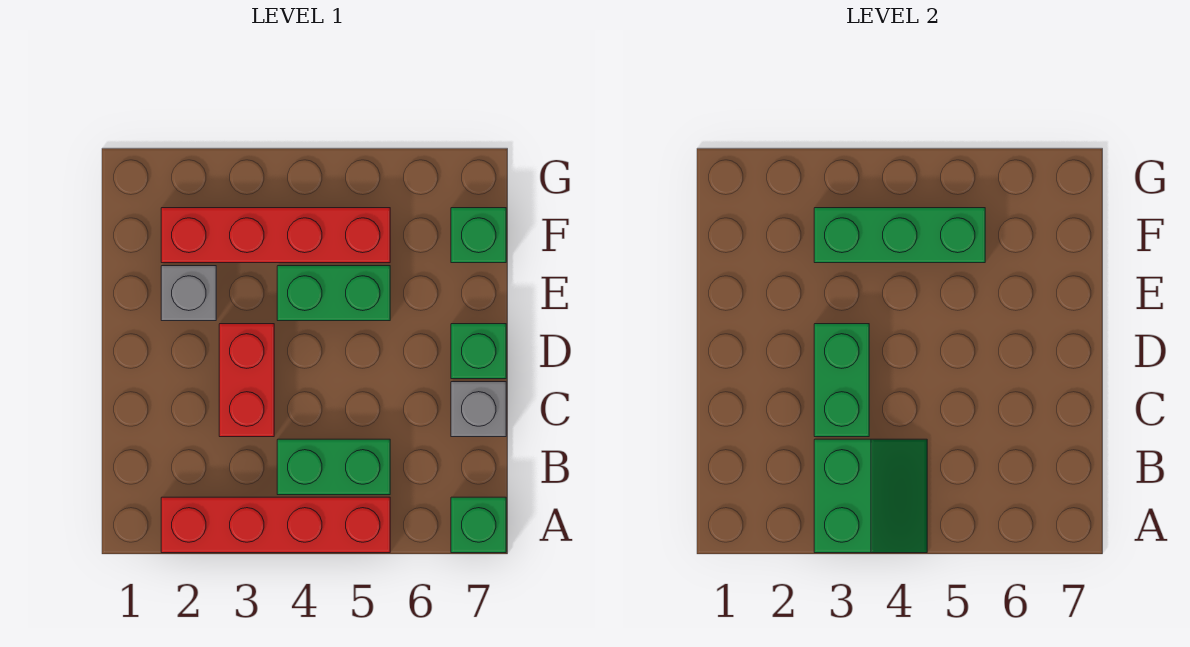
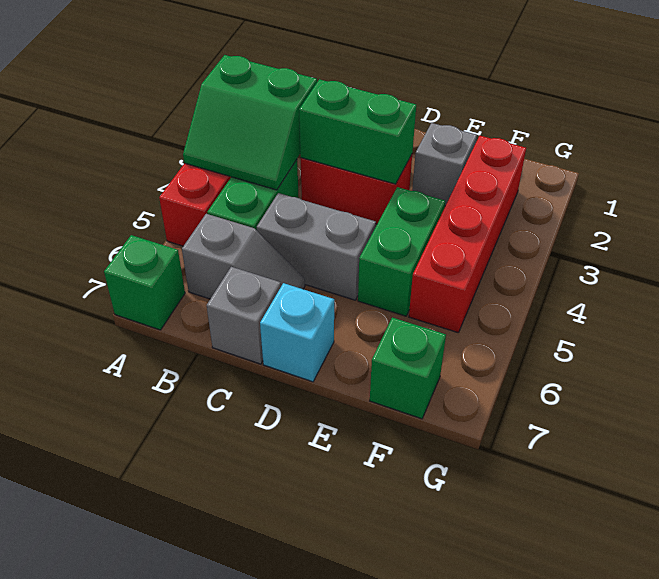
none -> grey slope B6:C6 level 1 top B
none -> grey brick C5:D5 level 1
green brick D7 level 1 -> cyan brick D7 level 1
green brick F3:F5 level 2 -> none

